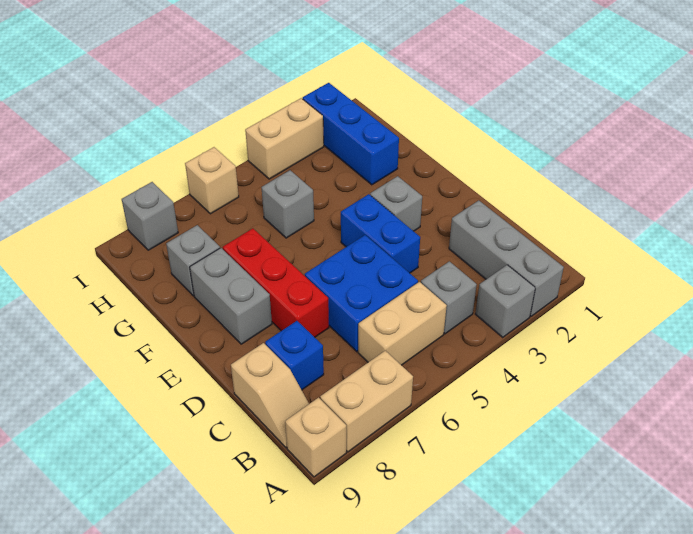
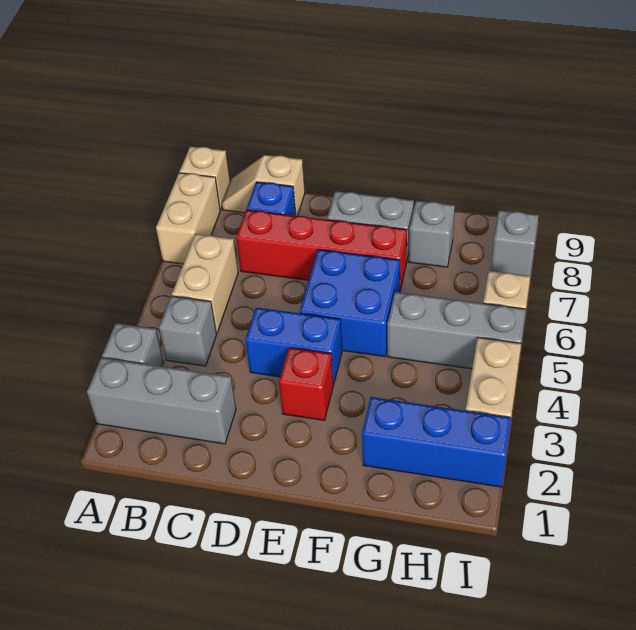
blue brick C5:D6 level 1 -> blue brick E5:F6 level 1
red brick D7:F7 level 1 -> red brick C7:F7 level 1
grey brick E3 level 1 -> red brick E3 level 1
grey brick G5 level 1 -> grey brick G5:I5 level 1

